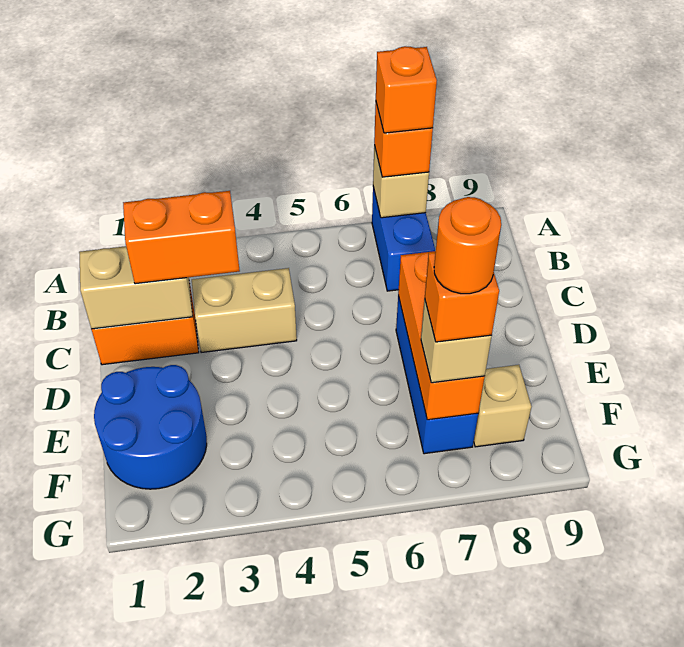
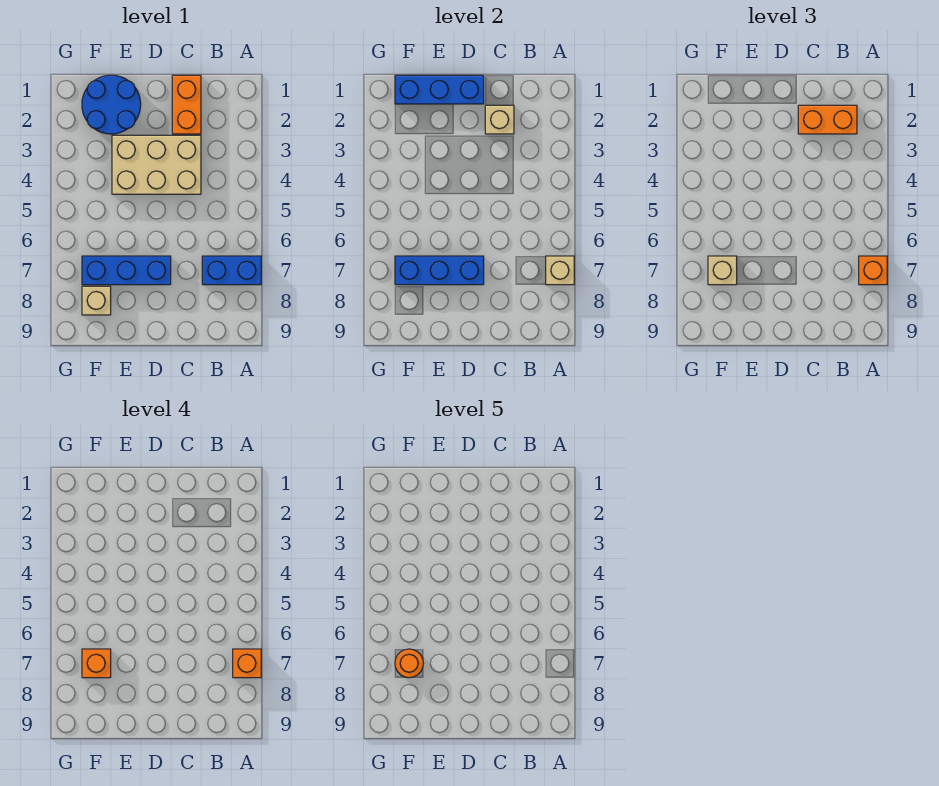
tan brick C1:C2 level 2 -> tan brick C2 level 2
orange brick C2:C3 level 3 -> orange brick B2:C2 level 3
tan brick C3:C4 level 1 -> tan brick C3:E4 level 1
none -> blue brick D1:F1 level 2
orange brick D7:F7 level 2 -> blue brick D7:F7 level 2

